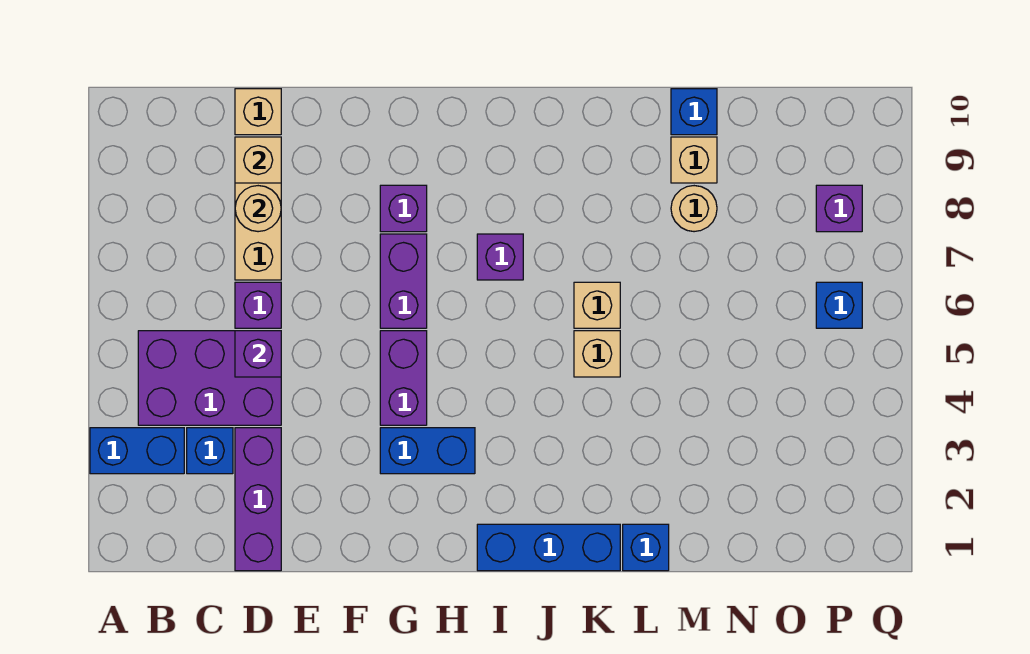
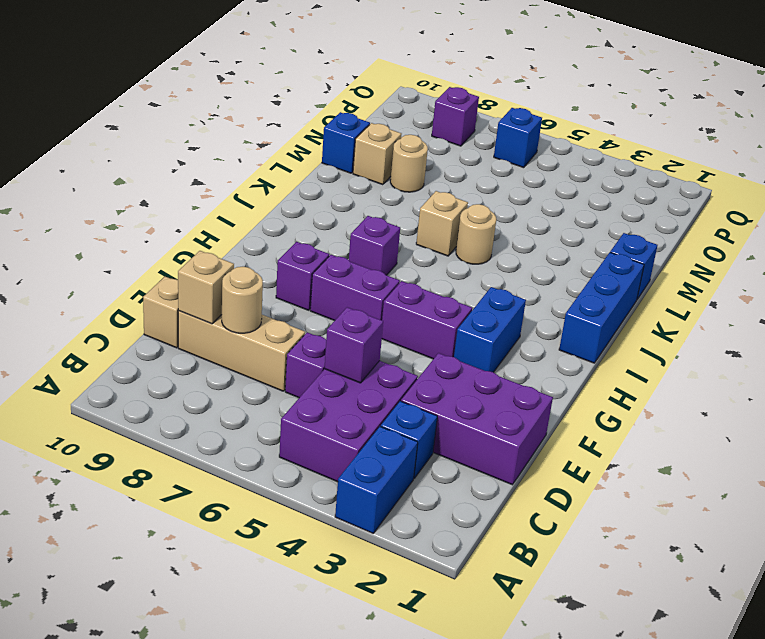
purple brick D1:D3 level 1 -> purple brick D1:E3 level 1
tan brick K5 level 1 -> tan round brick K5 level 1

